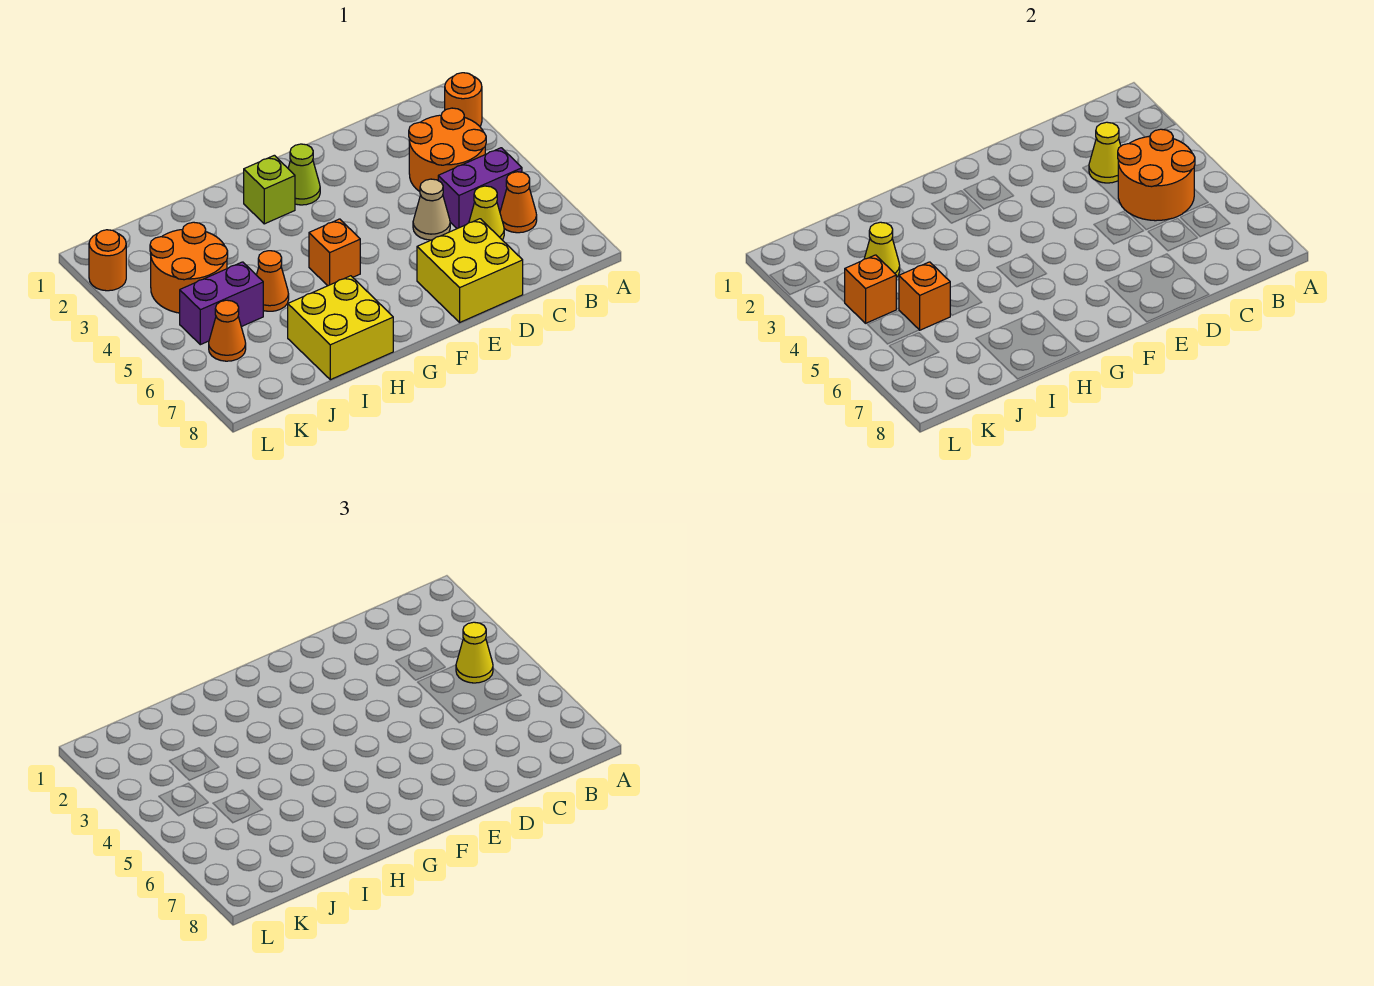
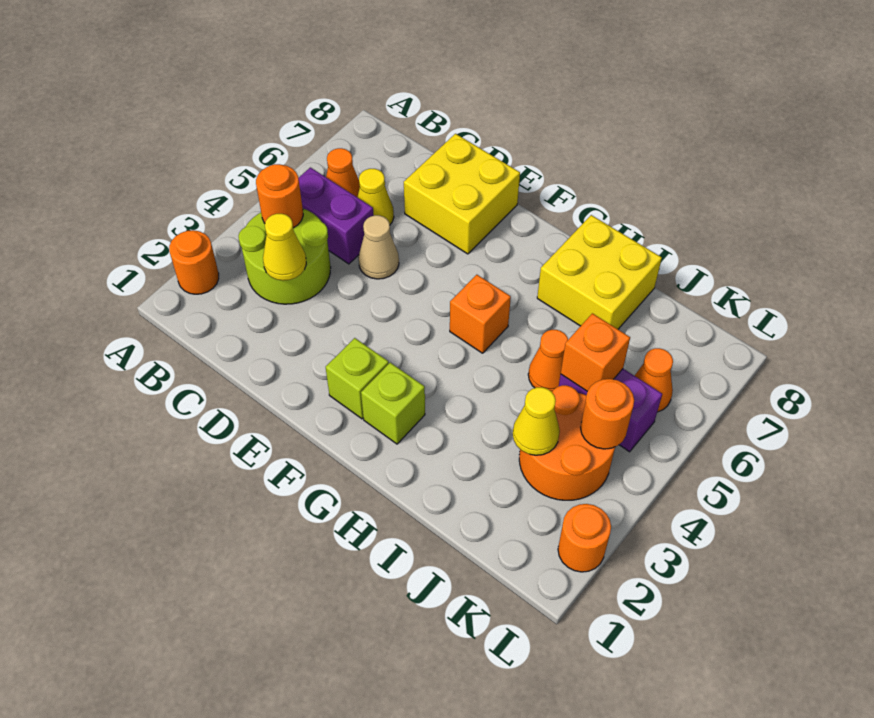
orange round brick B3:C4 level 1 -> lime round brick B3:C4 level 1
orange round brick B4:C5 level 2 -> orange round brick B4 level 2
yellow cone B4 level 3 -> none
lime cone F2 level 1 -> lime brick F2 level 1
orange brick K4 level 2 -> orange round brick K4 level 2

